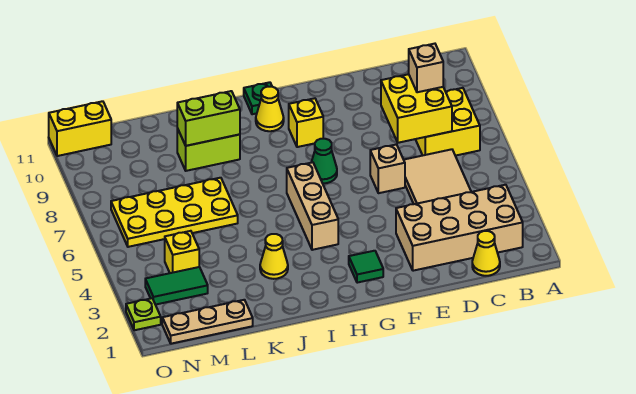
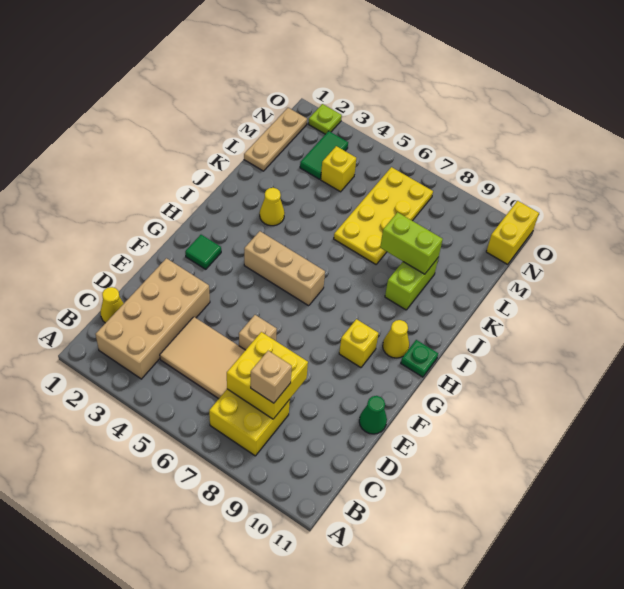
green cone G7 level 1 -> green cone E11 level 1
lime brick J9:K9 level 2 -> lime brick K8:K9 level 2

